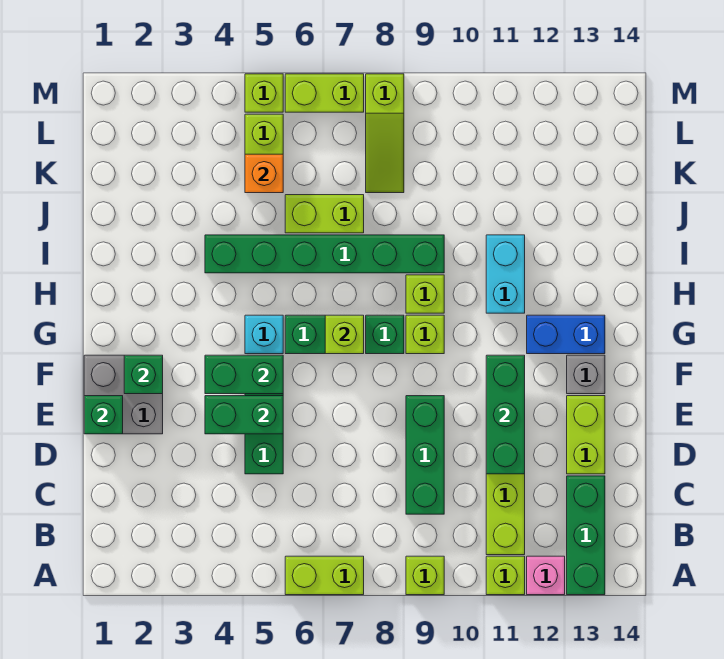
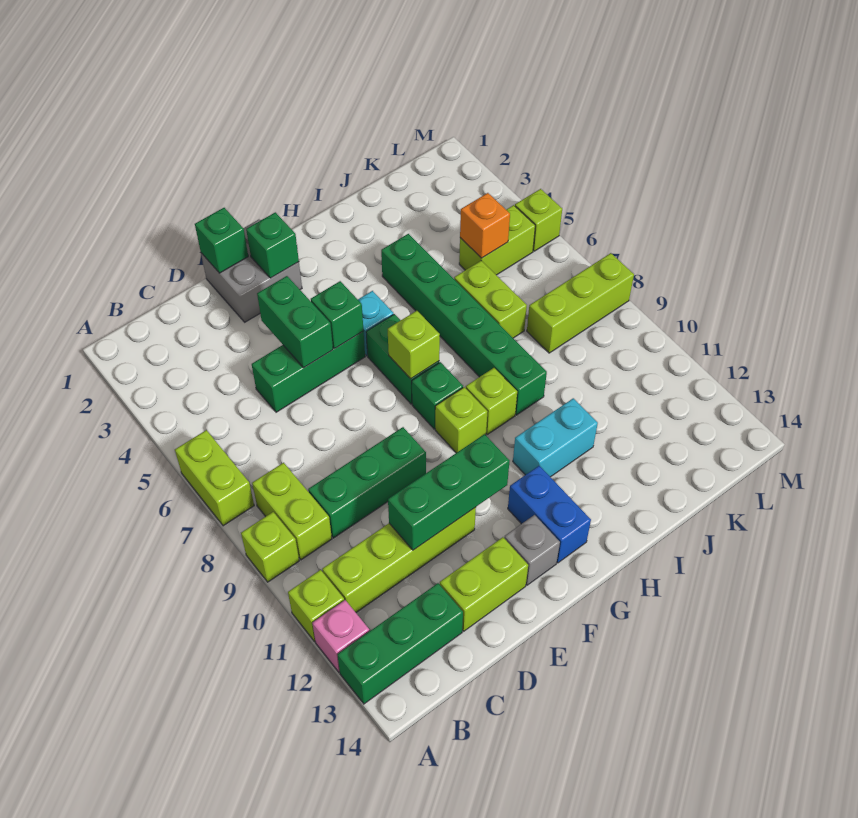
green brick F4:F5 level 2 -> green brick F5 level 2
lime slope K8:M8 level 1 top M -> lime brick K8:M8 level 1
lime brick M6:M7 level 1 -> lime brick B8:B9 level 1

